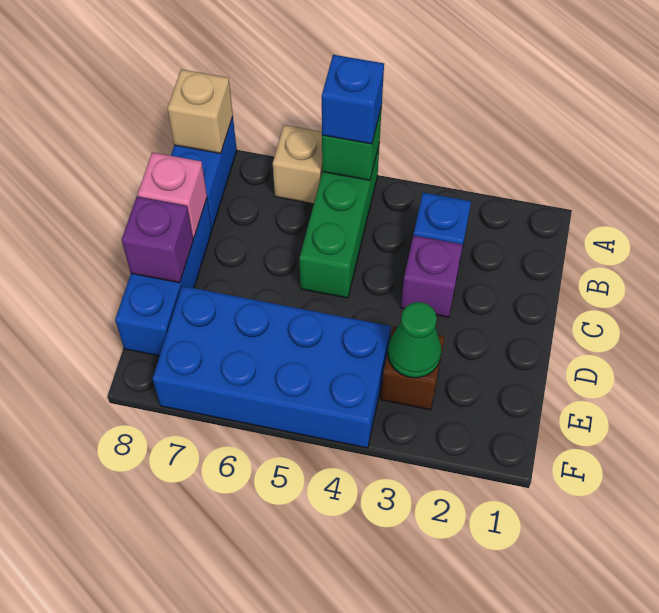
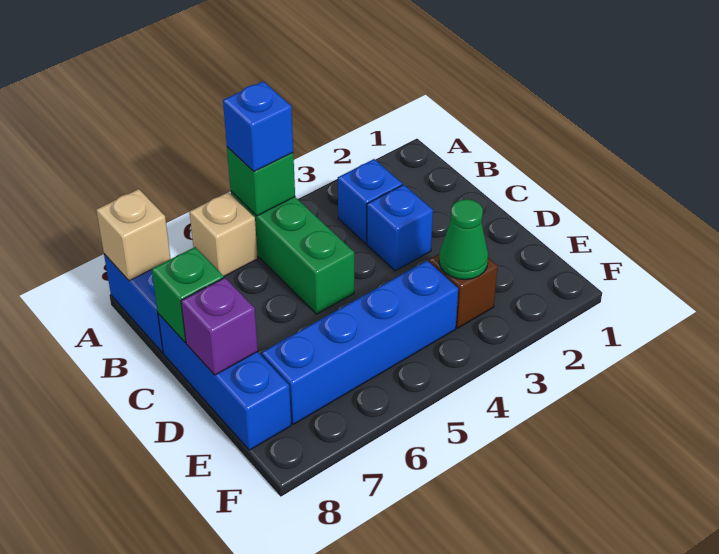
purple brick C3 level 1 -> blue brick C3 level 1
pink brick C8 level 2 -> green brick C8 level 2
blue brick E4:F7 level 1 -> blue brick E4:E7 level 1

